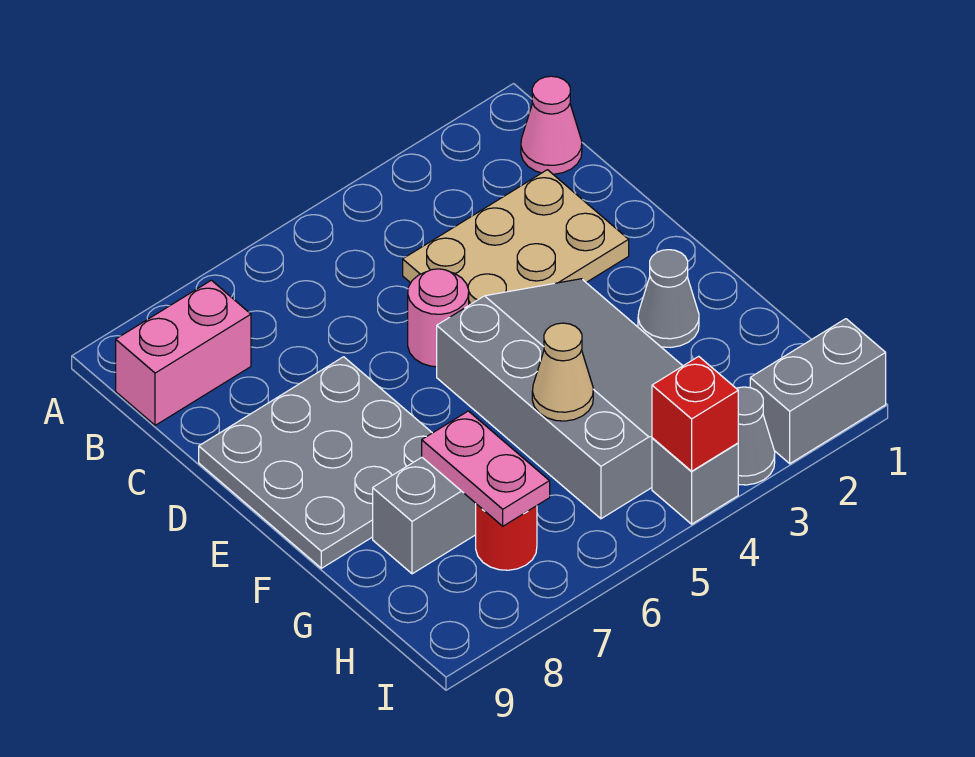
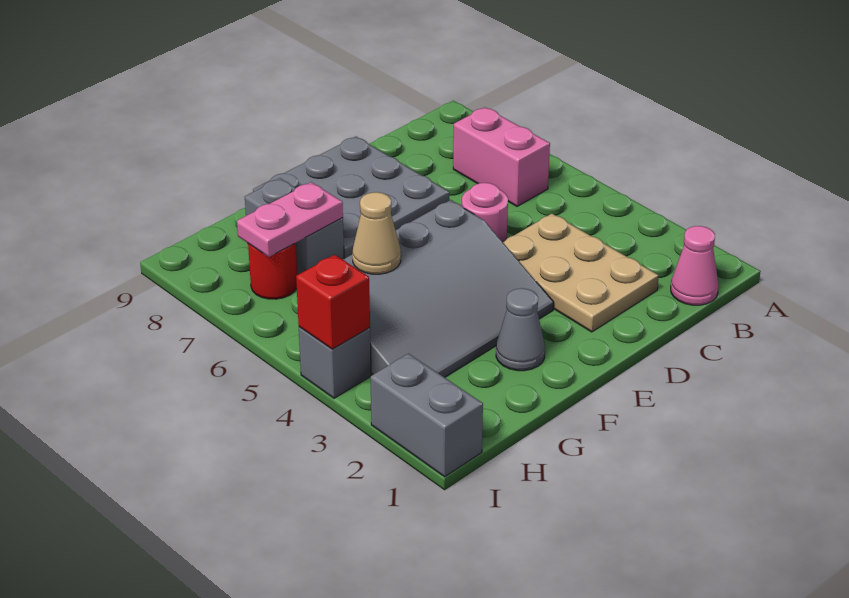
pink brick B8:B9 level 1 -> pink brick B6:B7 level 1
grey cone I3 level 1 -> none

